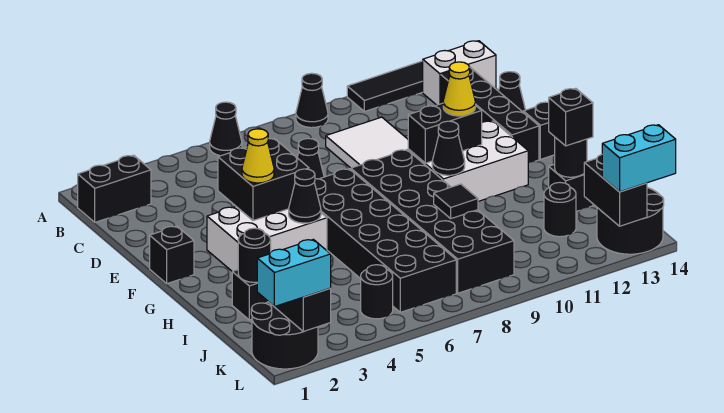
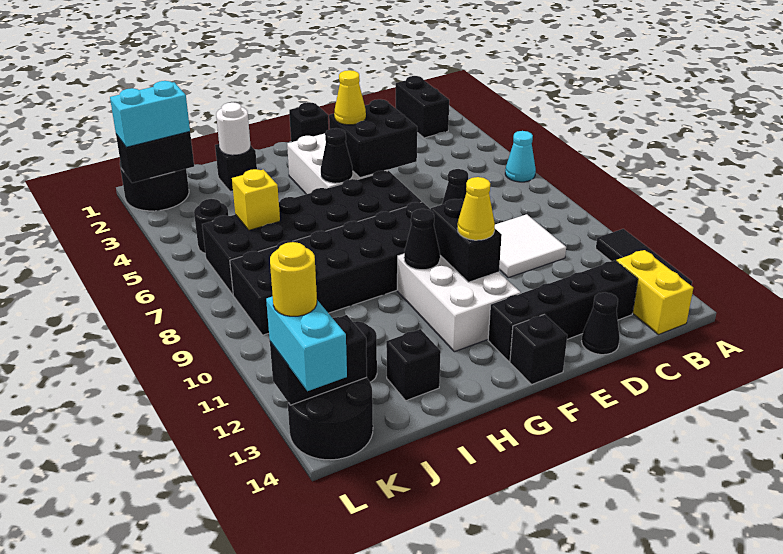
black cone A6 level 1 -> cyan cone A6 level 1
black cone A9 level 1 -> none
white brick B13:B14 level 1 -> yellow brick B13:B14 level 1
black round brick I2 level 2 -> white round brick I2 level 2
black tile I9 level 2 -> none
black round brick I13 level 2 -> none
black brick I13 level 3 -> none
none -> yellow brick J6 level 2
cyan brick L1:L2 level 3 -> cyan brick K2:L2 level 3
none -> yellow round brick L13 level 4

